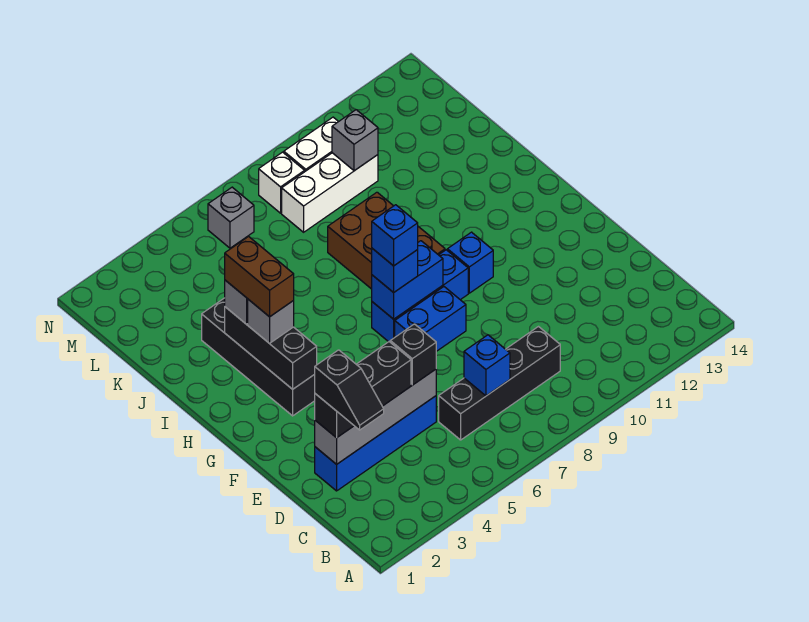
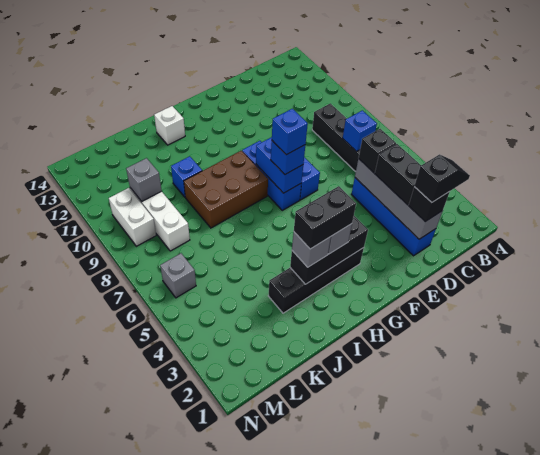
blue brick G10 level 1 -> blue brick J10 level 1
brown brick H3:I3 level 4 -> black brick H3:I3 level 4
white brick M8 level 1 -> white brick I13 level 1

